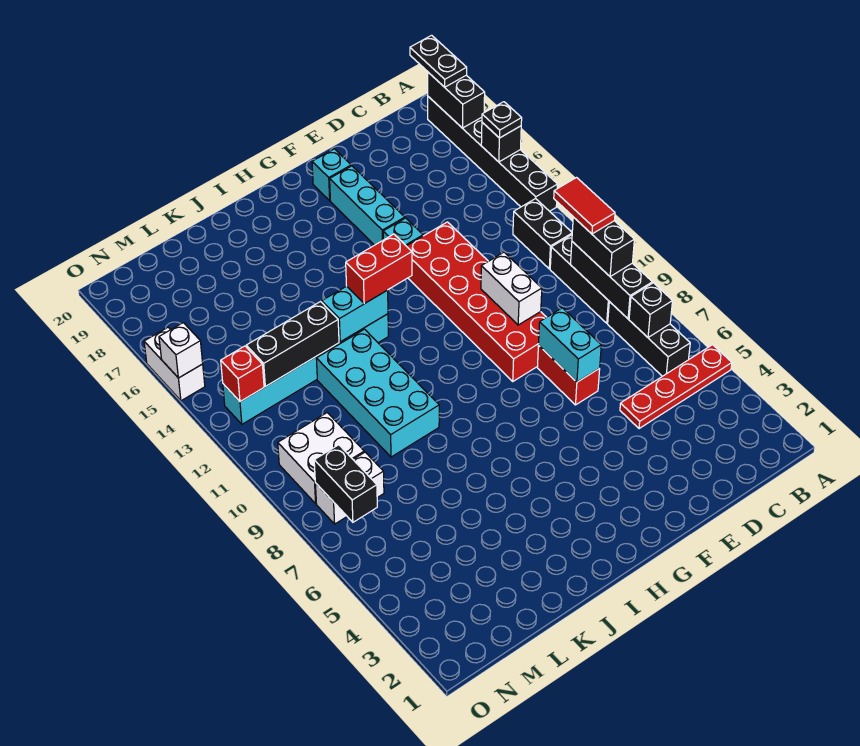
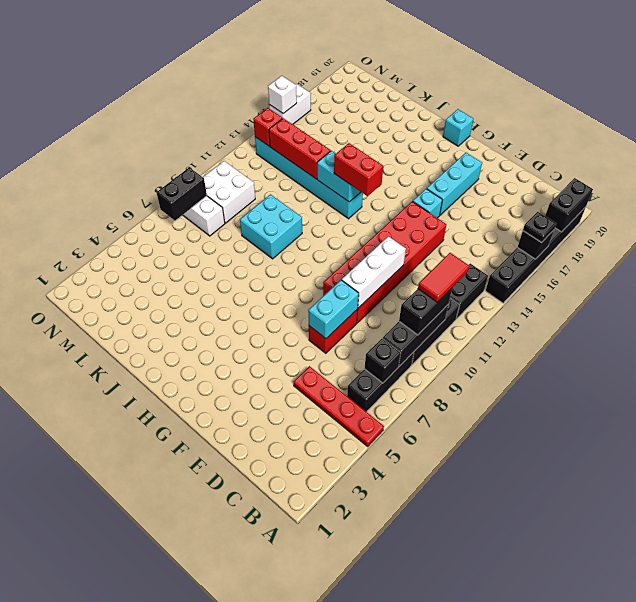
black plate A19:A20 level 3 -> none
white brick E10:E11 level 2 -> white brick E9:E11 level 2
cyan brick F19 level 1 -> cyan brick H20 level 1
cyan brick J9:K12 level 1 -> cyan brick J9:K10 level 1
black brick K13:M13 level 2 -> red brick K13:M13 level 2

